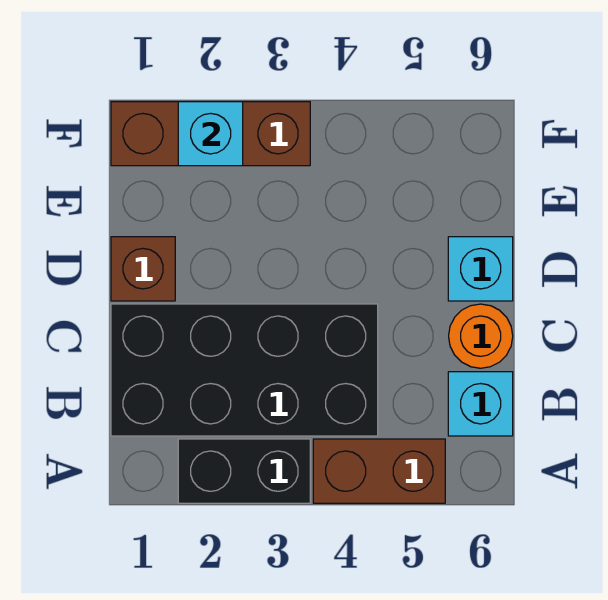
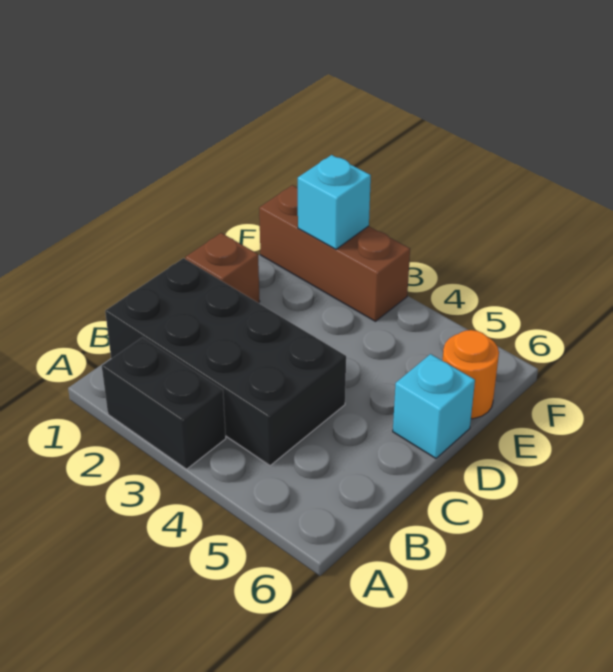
brown brick A4:A5 level 1 -> none
cyan brick B6 level 1 -> none
orange round brick C6 level 1 -> orange round brick E6 level 1

